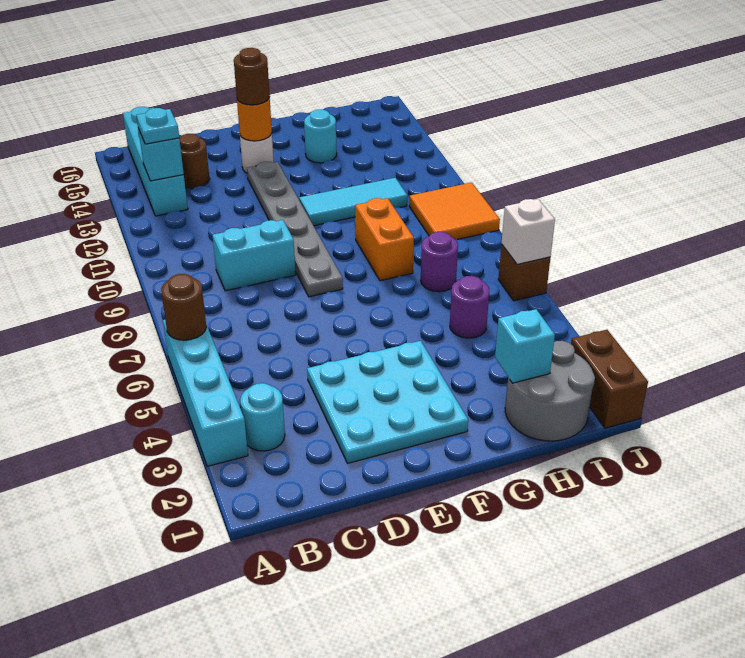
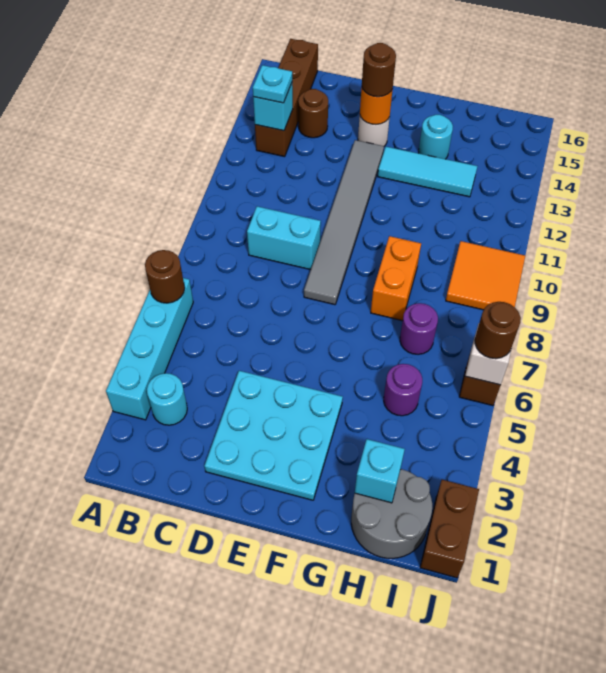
cyan brick B13:B16 level 1 -> brown brick B13:B16 level 1
grey plate E8:E13 level 1 -> grey tile E8:E13 level 1
cyan tile F11:H11 level 1 -> cyan tile F13:H13 level 1
none -> brown round brick J6 level 3

